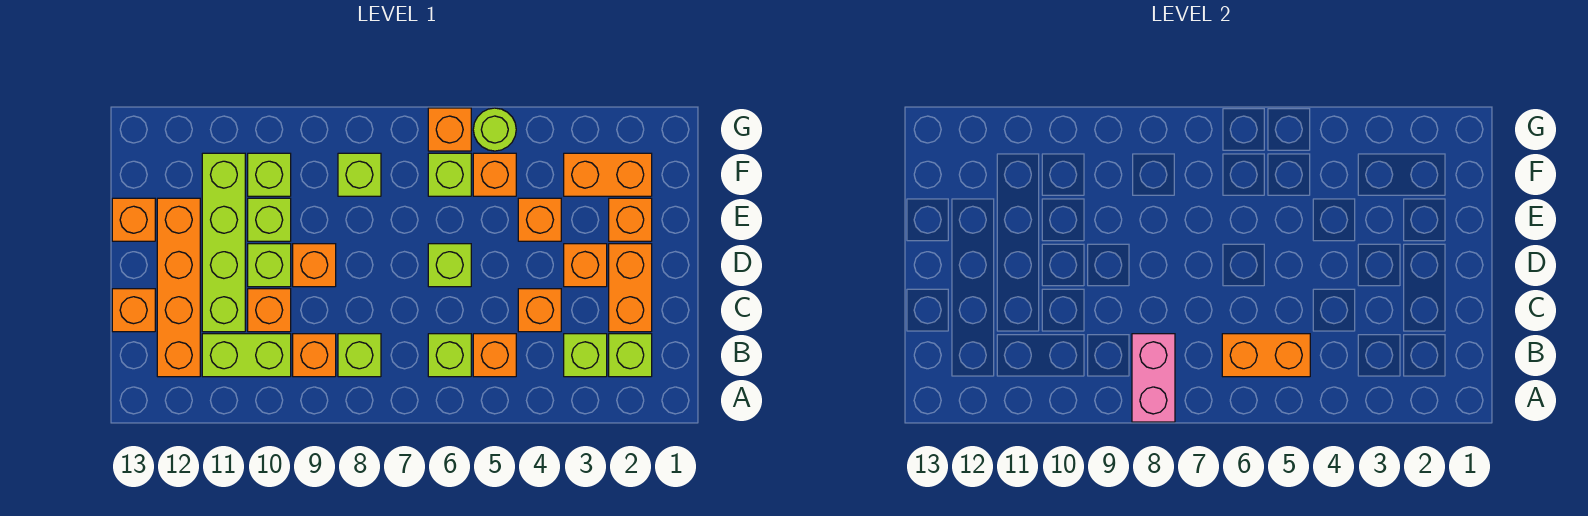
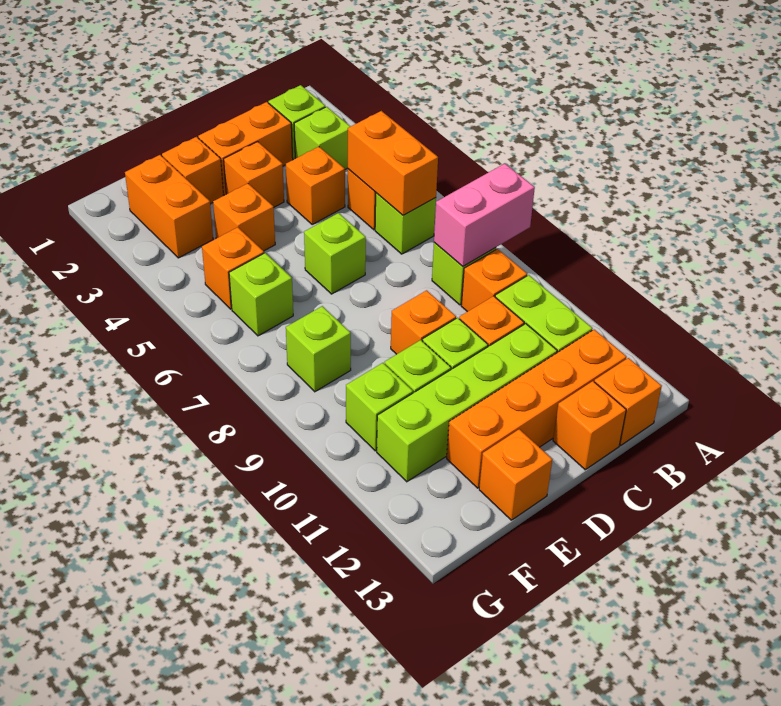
lime round brick G5 level 1 -> none
orange brick G6 level 1 -> orange brick B13 level 1

